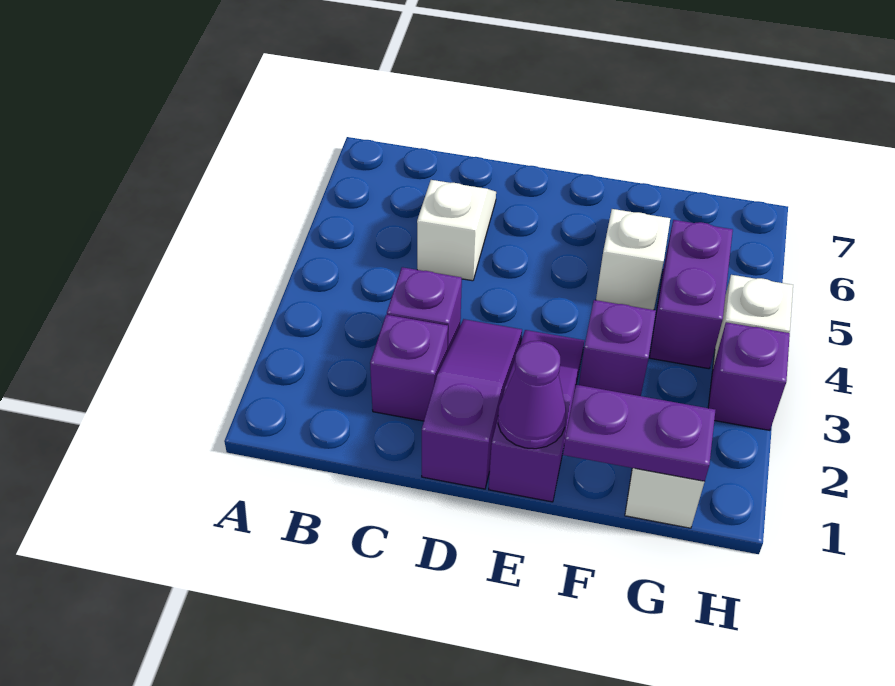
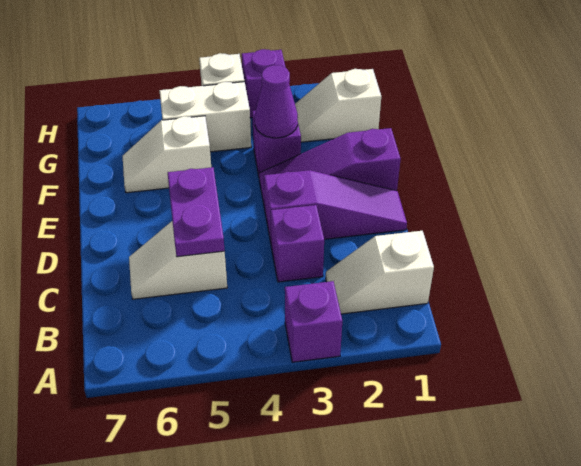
none -> white slope B1:B2 level 1 top 1
purple brick C2 level 1 -> purple brick A3 level 1
purple slope D1:D3 level 1 top 1 -> purple slope D1:D3 level 1 top 3
purple cone E1 level 2 -> purple cone F3 level 2
purple plate F1:G1 level 2 -> purple plate C5:D5 level 2
purple brick G4:G5 level 1 -> white brick G4:G5 level 1

